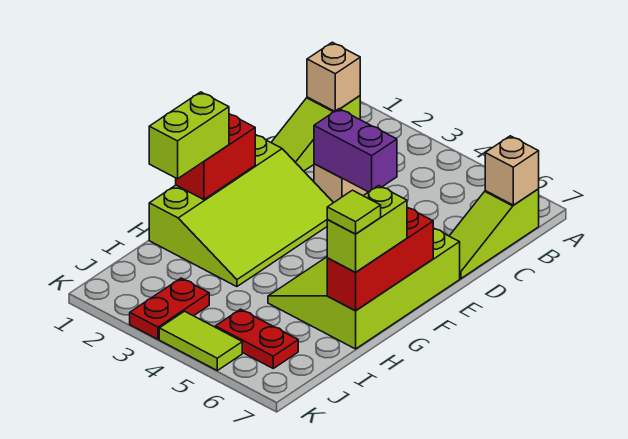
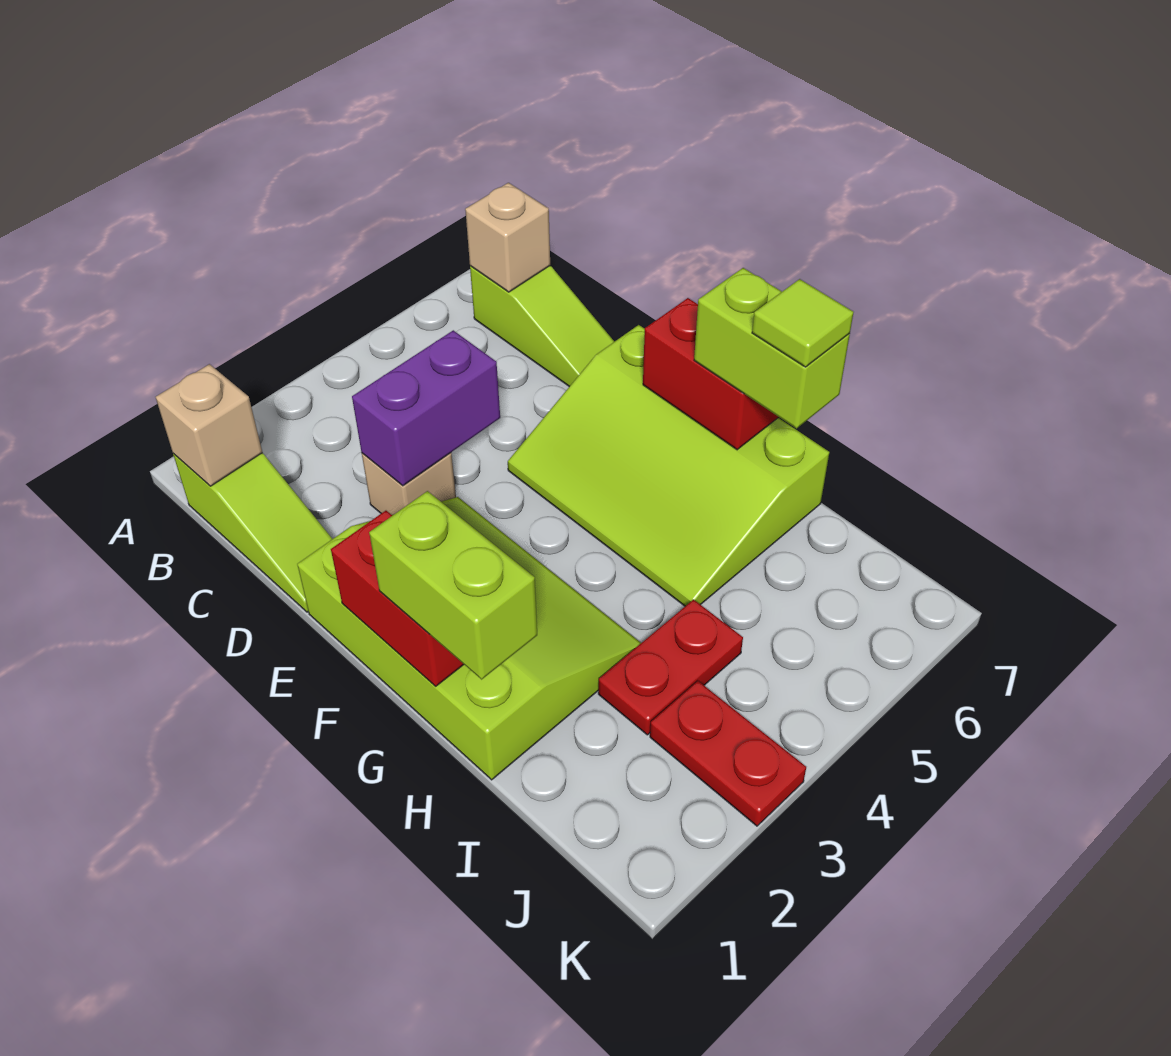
red brick F7:H7 level 2 -> red brick F7:G7 level 2
red plate J5:J6 level 1 -> red plate I3:I4 level 1
lime tile K4:K5 level 1 -> none

